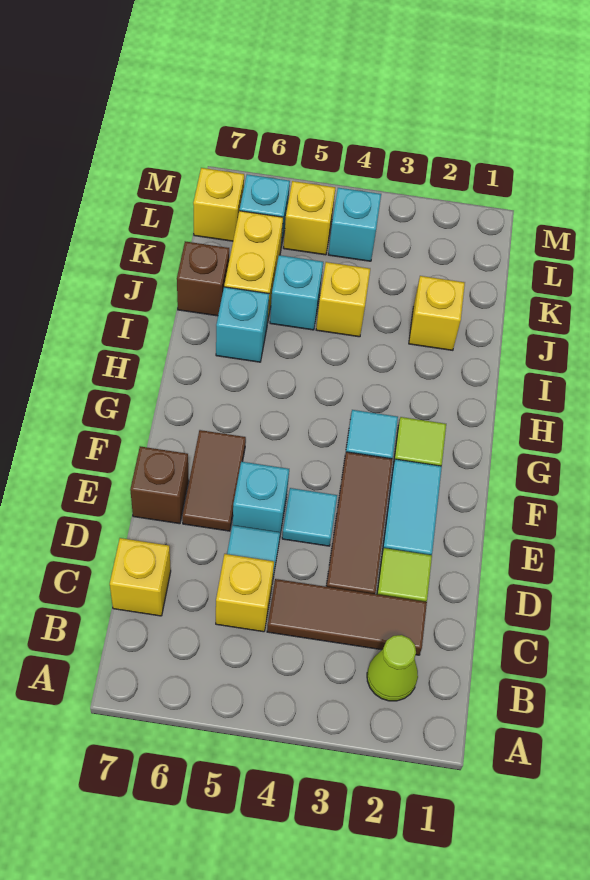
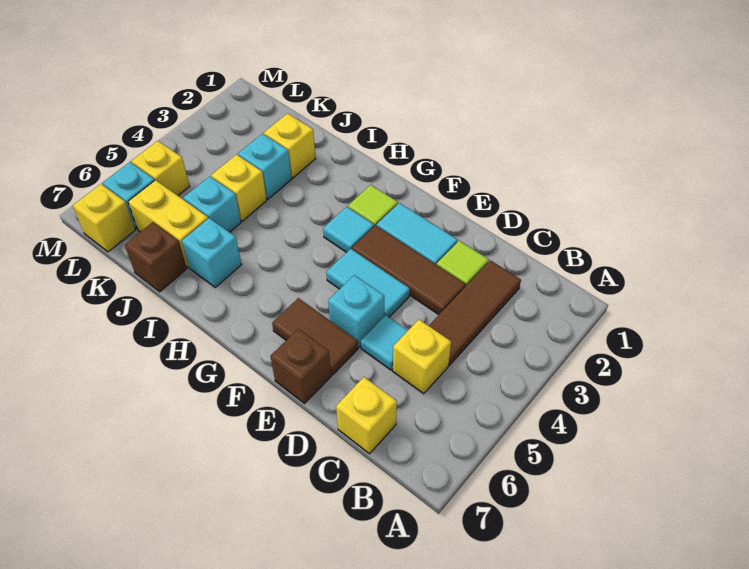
lime cone B2 level 1 -> none
cyan tile E4 level 1 -> cyan tile E4:F4 level 1
cyan brick L4 level 1 -> cyan brick J3 level 1

